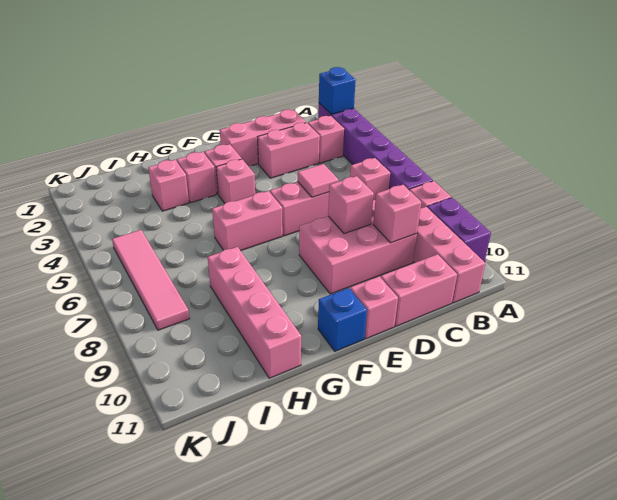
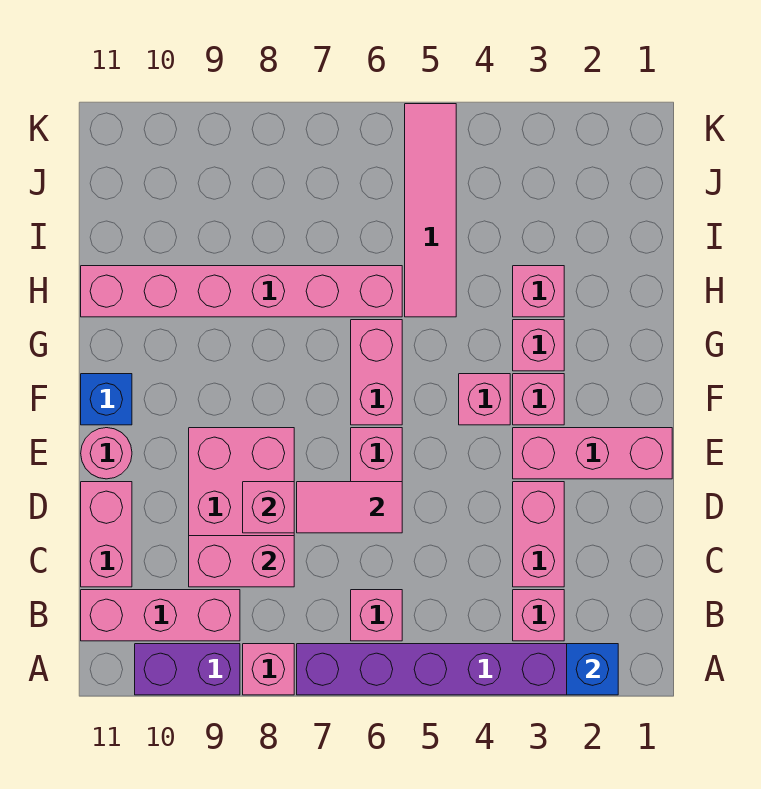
pink brick C2:E2 level 1 -> pink brick E1:E3 level 1
pink brick C9 level 2 -> pink brick C8:C9 level 2
pink tile D6 level 2 -> pink tile D6:D7 level 2
pink brick E11 level 1 -> pink round brick E11 level 1
pink brick H8:H11 level 1 -> pink brick H6:H11 level 1
pink tile J5:J8 level 1 -> pink tile H5:K5 level 1

